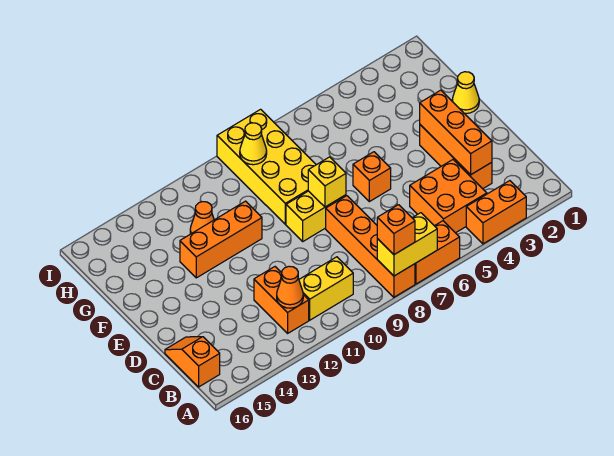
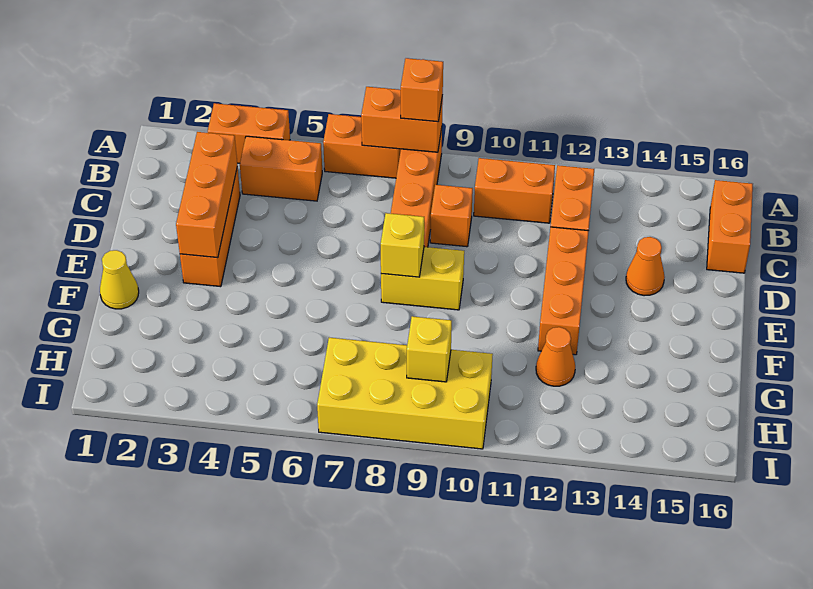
yellow brick A7:A8 level 2 -> orange brick A7:A8 level 2
orange brick B4:C5 level 1 -> orange brick B4:B5 level 1
yellow brick B10:B11 level 1 -> orange brick B10:B11 level 1
orange cone B12 level 2 -> orange cone D14 level 1
orange slope B16:C16 level 1 top B -> orange brick B16:C16 level 1
orange brick E6 level 1 -> orange brick C9 level 1
yellow brick F8:I9 level 1 -> yellow brick H7:I10 level 1
orange brick F11:F13 level 1 -> orange brick D12:F12 level 1
yellow cone H9 level 2 -> yellow brick H9 level 2

